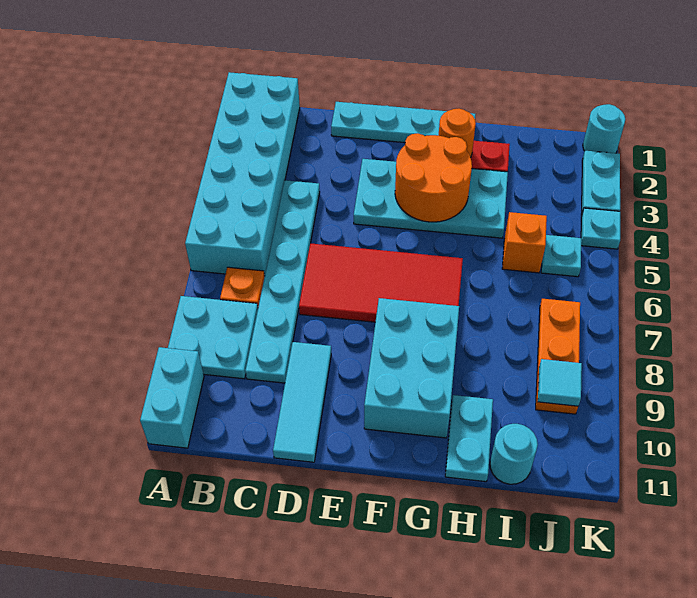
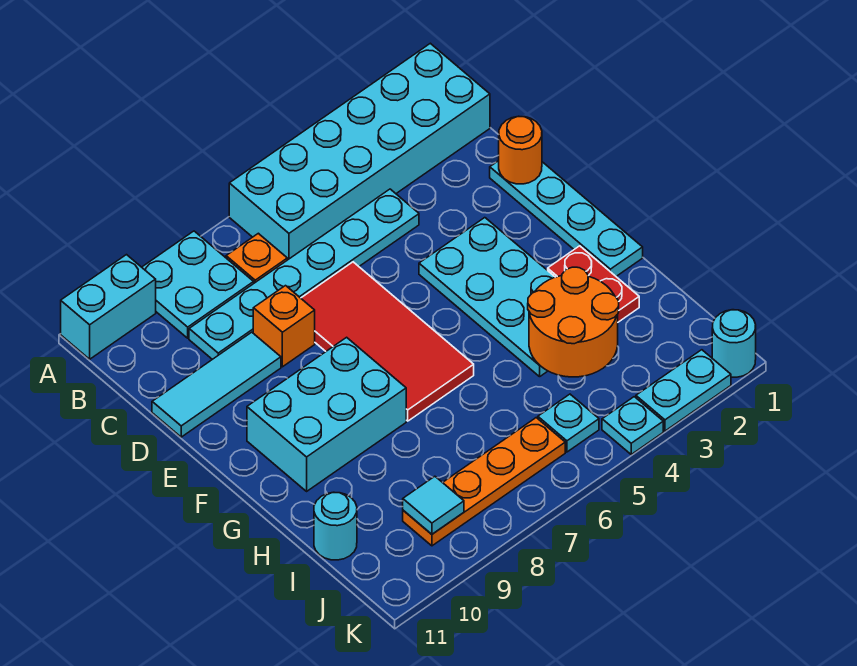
orange round brick F3:G4 level 2 -> orange round brick H3:I4 level 2
orange round brick G2 level 2 -> orange round brick D1 level 2
cyan plate H10:H11 level 1 -> none
orange brick I5 level 1 -> orange brick D8 level 1
orange plate J7:J9 level 1 -> orange plate J6:J9 level 1

